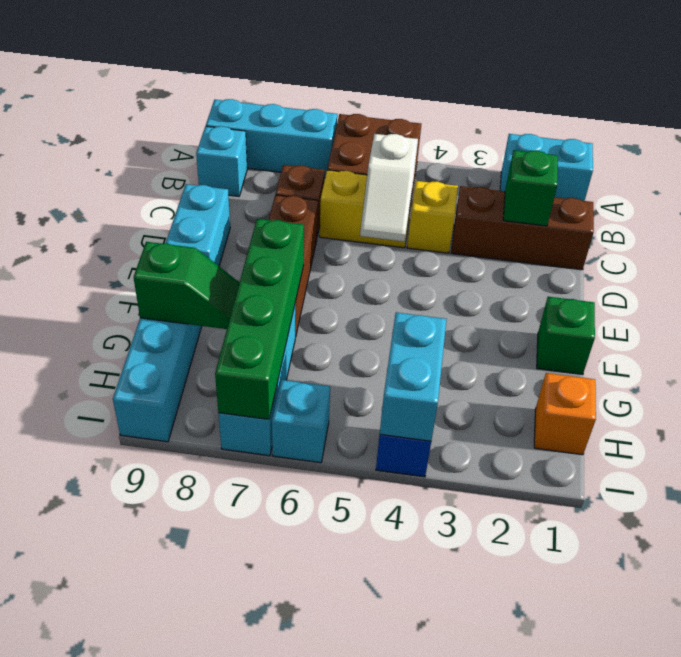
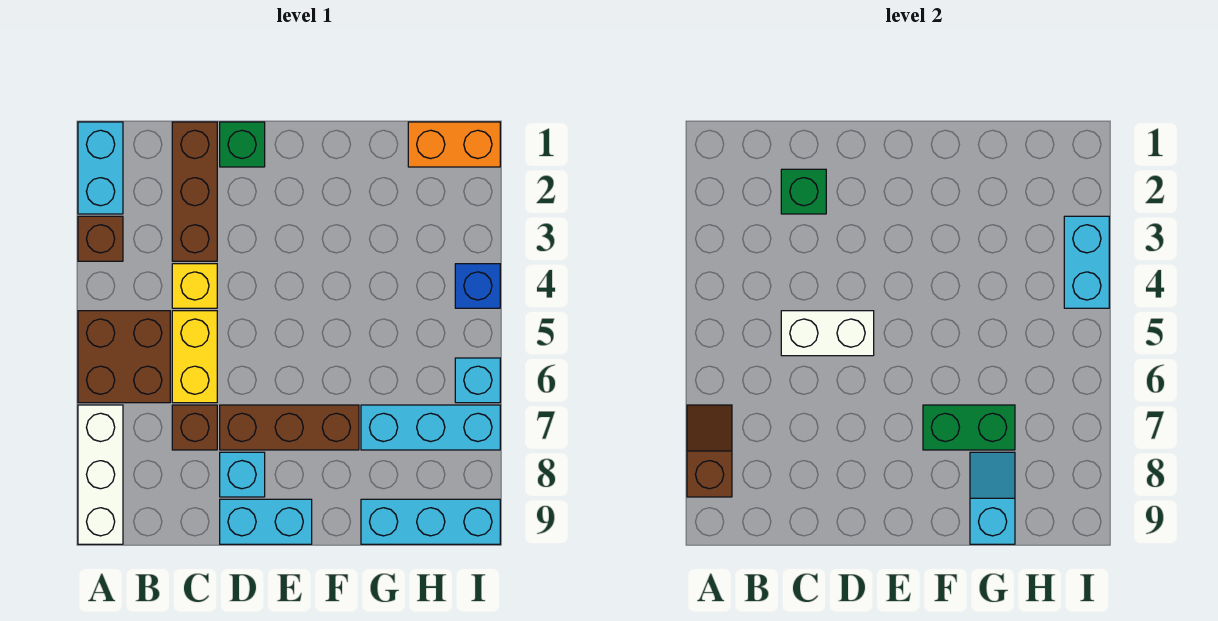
none -> brown brick A3 level 1
cyan brick A7:A9 level 1 -> white brick A7:A9 level 1
none -> brown slope A7:A8 level 2 top 8
cyan brick B9 level 1 -> cyan brick D8 level 1
white slope C5:D5 level 2 top C -> white brick C5:D5 level 2
green brick F1 level 1 -> green brick D1 level 1
green brick F7:I7 level 2 -> green brick F7:G7 level 2
green slope G8:G9 level 2 top 9 -> cyan slope G8:G9 level 2 top 9
orange brick H1 level 1 -> orange brick H1:I1 level 1
cyan brick H4:I4 level 2 -> cyan brick I3:I4 level 2

